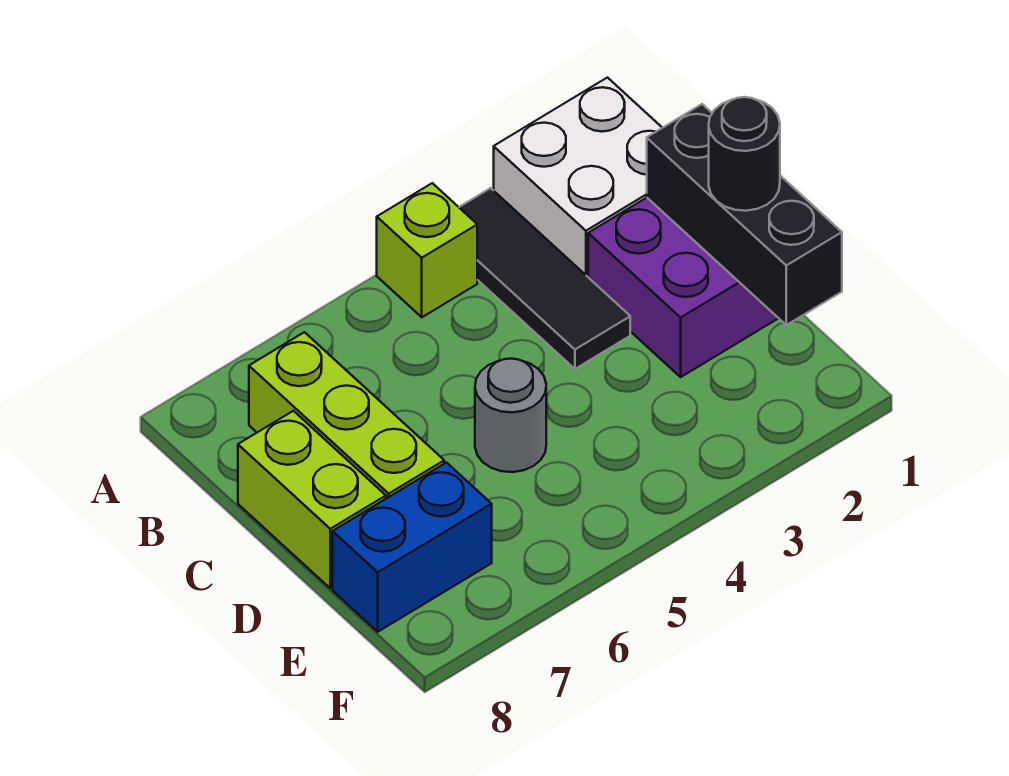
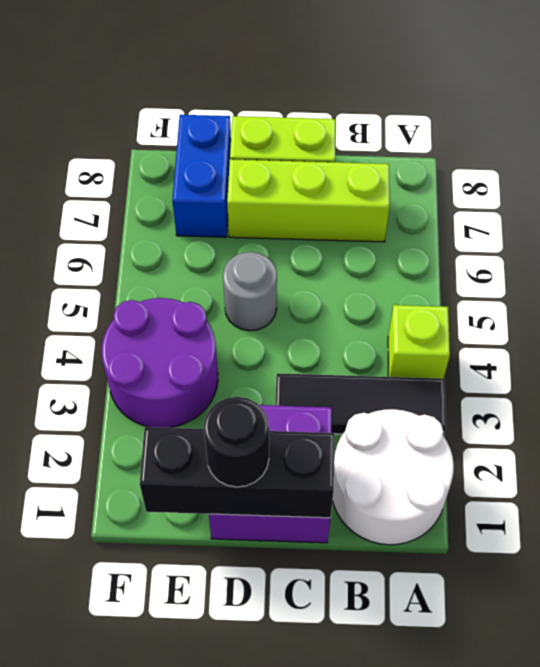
white brick A1:B2 level 1 -> white round brick A1:B2 level 1
none -> purple round brick E3:F4 level 1

